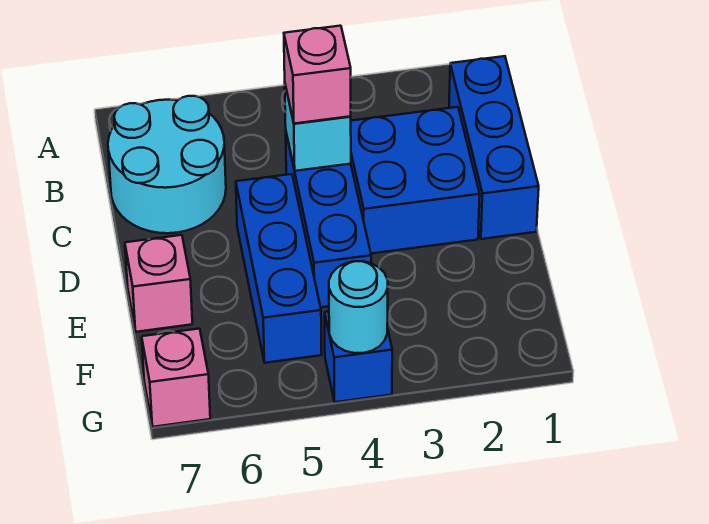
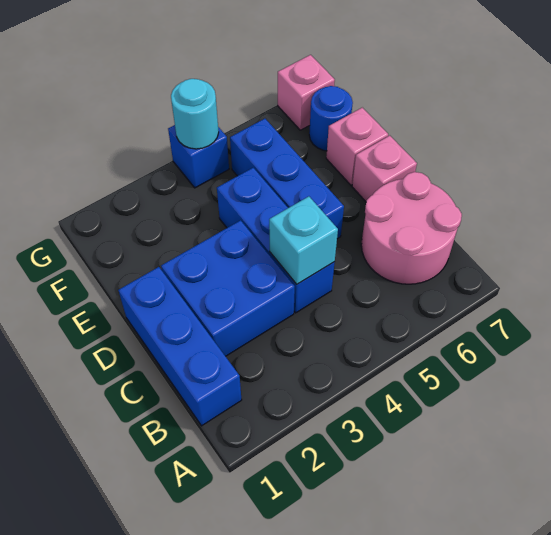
cyan round brick B6:C7 level 1 -> pink round brick B6:C7 level 1
pink brick C4 level 3 -> pink brick D7 level 1
none -> blue round brick F7 level 1

